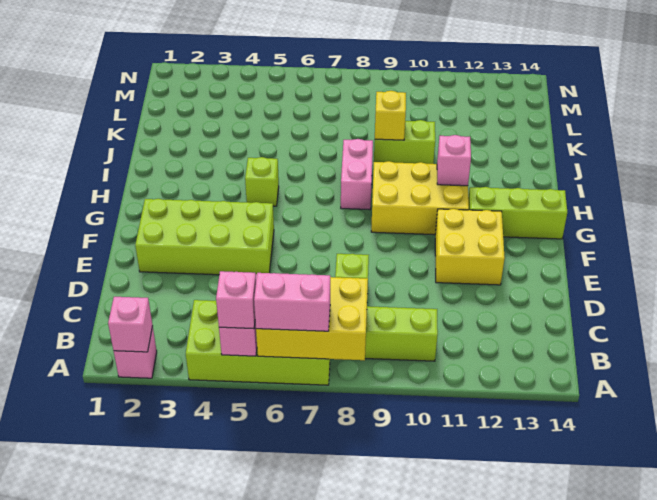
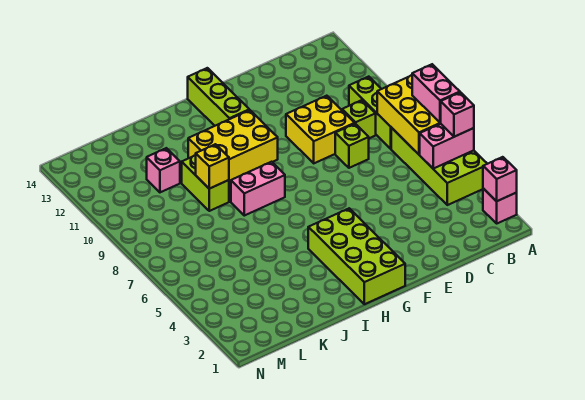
lime brick E2:F5 level 1 -> lime brick G1:H4 level 1
yellow brick E11:F12 level 1 -> yellow brick D9:E10 level 1
yellow brick G9:H11 level 1 -> yellow brick G10:I11 level 1
lime brick H5 level 1 -> lime brick C9 level 1
pink brick H11 level 2 -> pink brick K11 level 1

